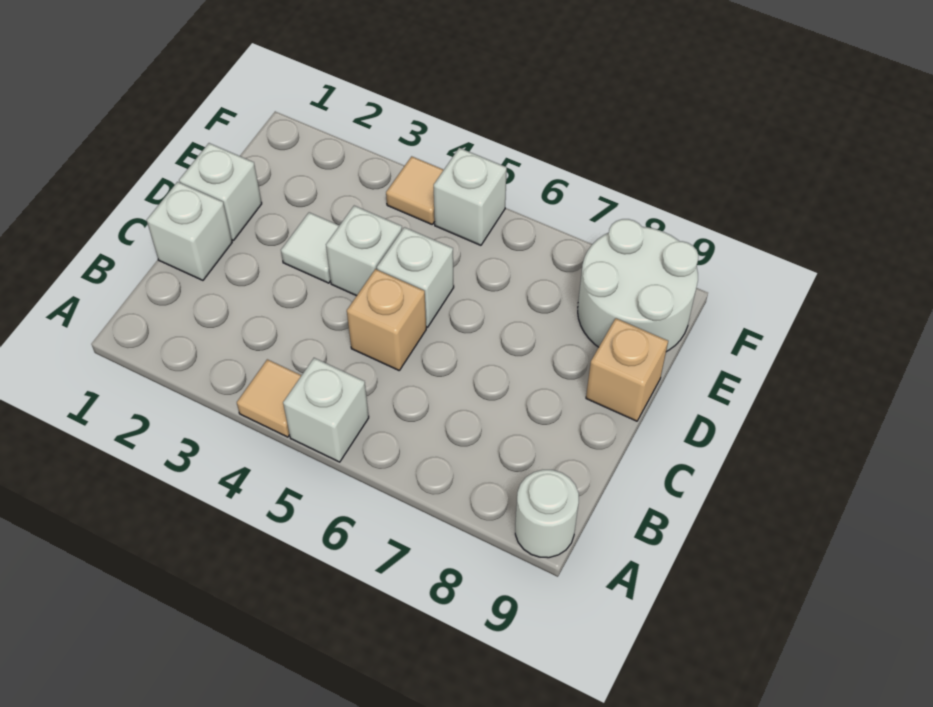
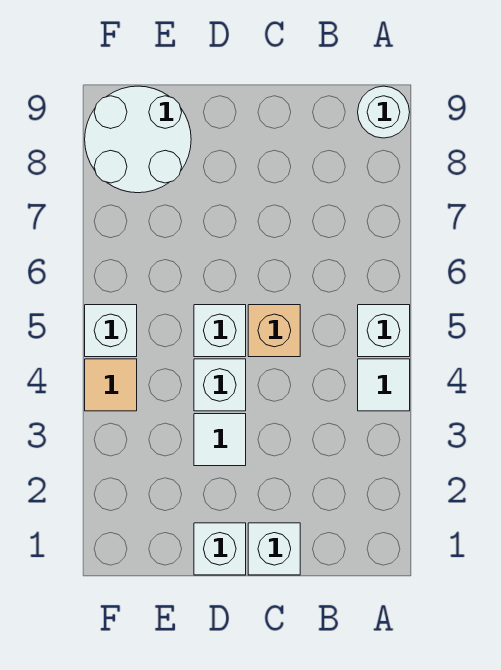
tan tile A4 level 1 -> white tile A4 level 1
tan brick D9 level 1 -> none

